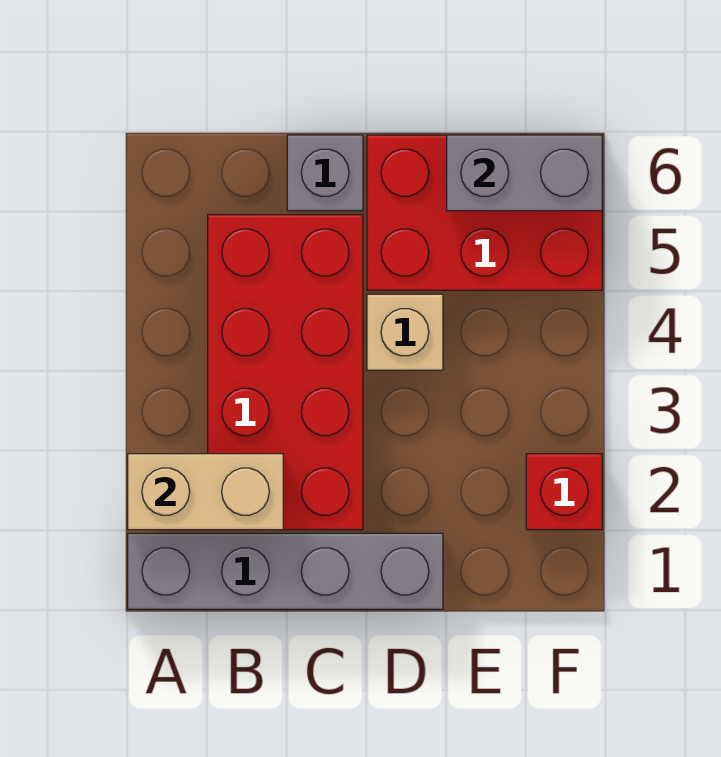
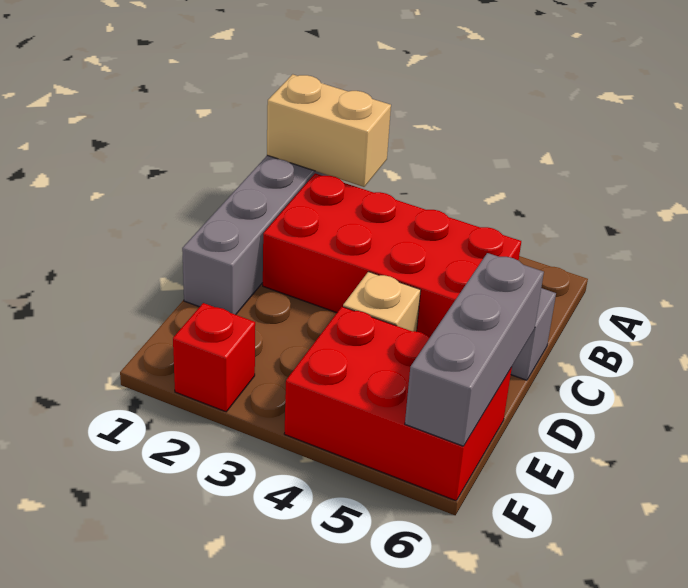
tan brick A2:B2 level 2 -> tan brick A1:A2 level 2
red brick D5:F6 level 1 -> red brick E4:F6 level 1
grey brick E6:F6 level 2 -> grey brick D6:F6 level 2

